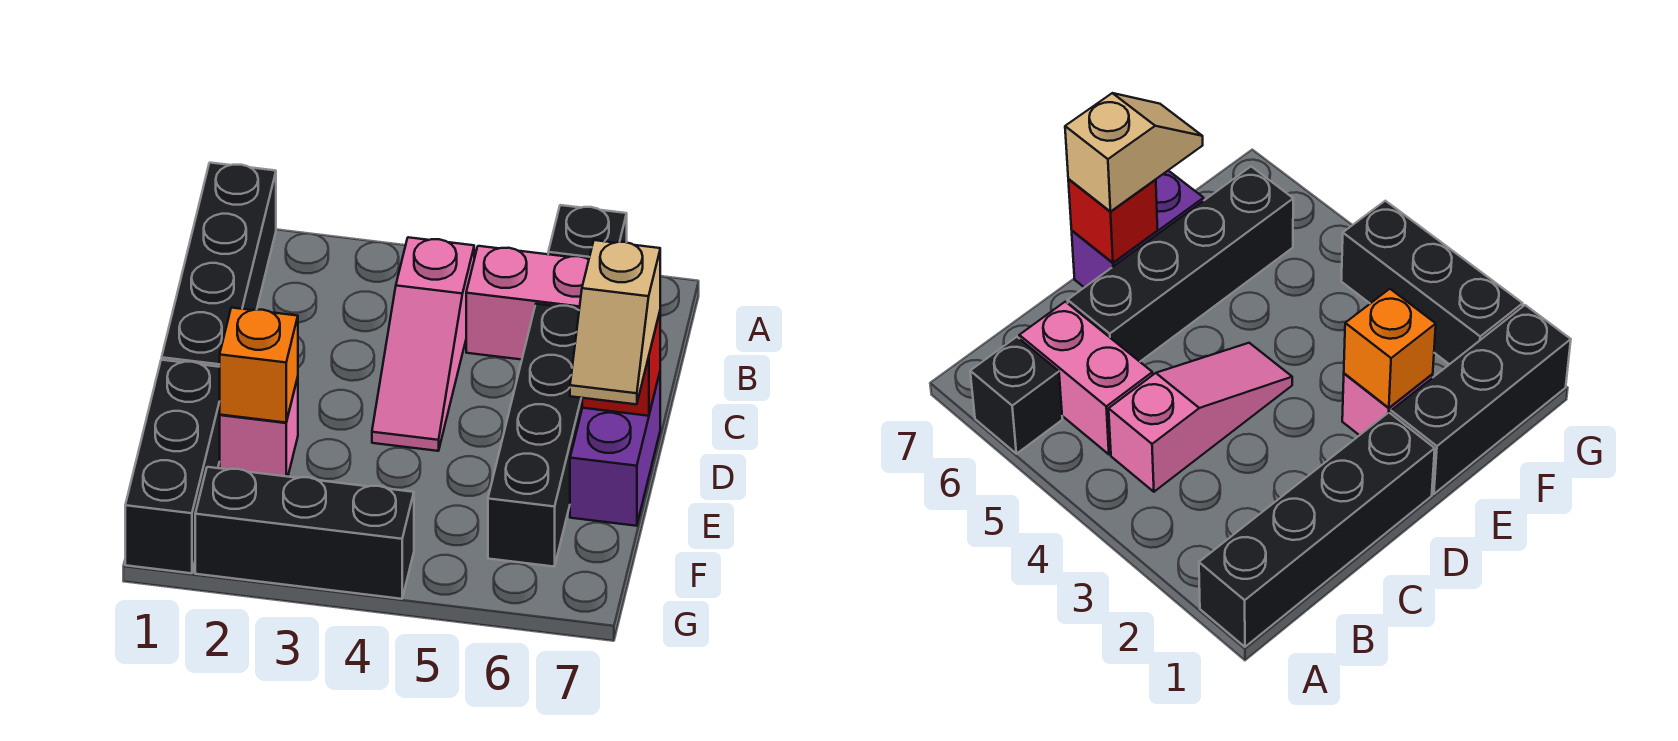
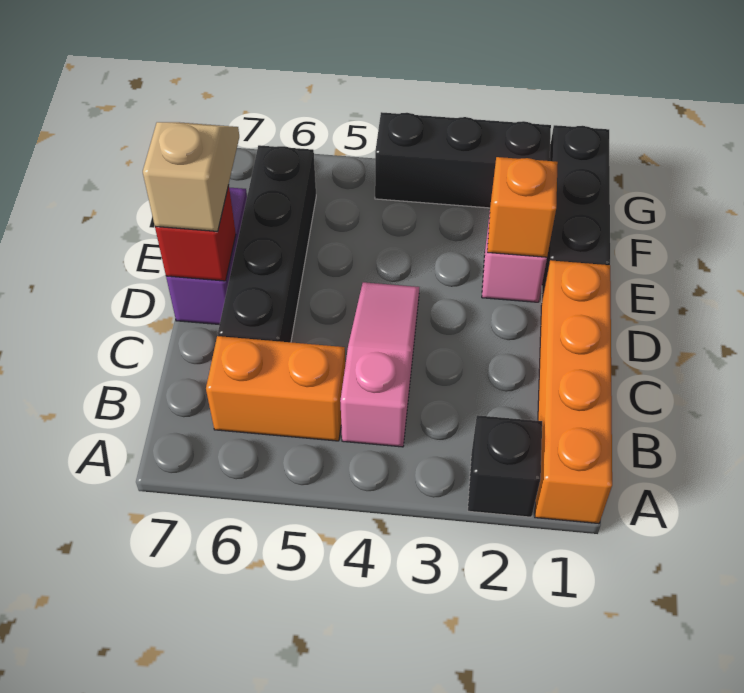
black brick A1:D1 level 1 -> orange brick A1:D1 level 1
black brick A6 level 1 -> black brick A2 level 1
pink brick B5:B6 level 1 -> orange brick B5:B6 level 1

